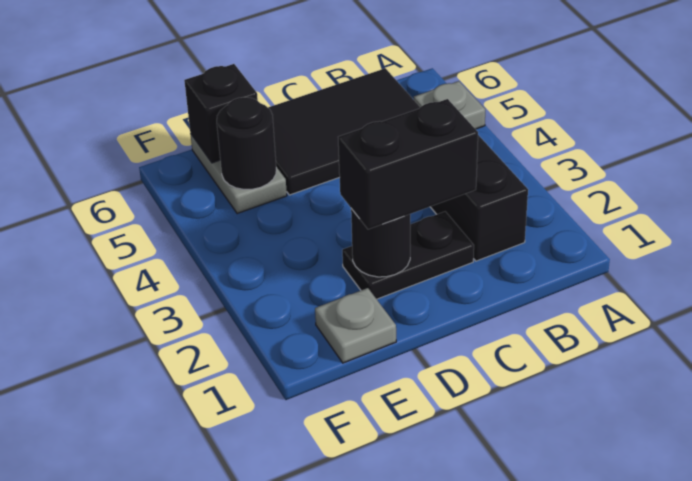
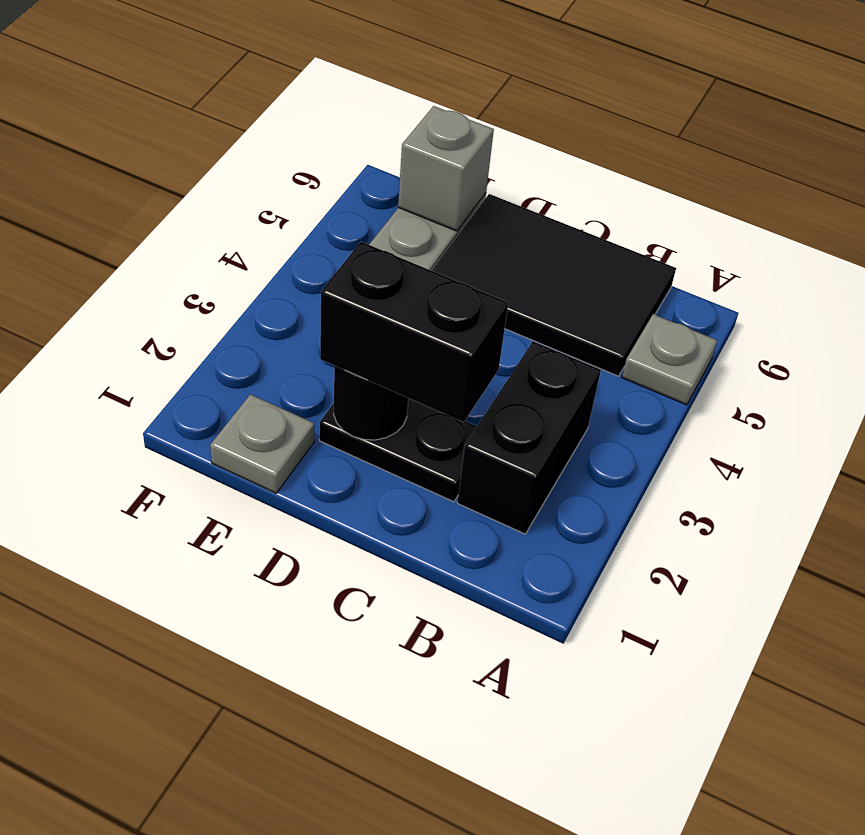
black round brick E5 level 2 -> none
black brick E6 level 2 -> grey brick E6 level 2

